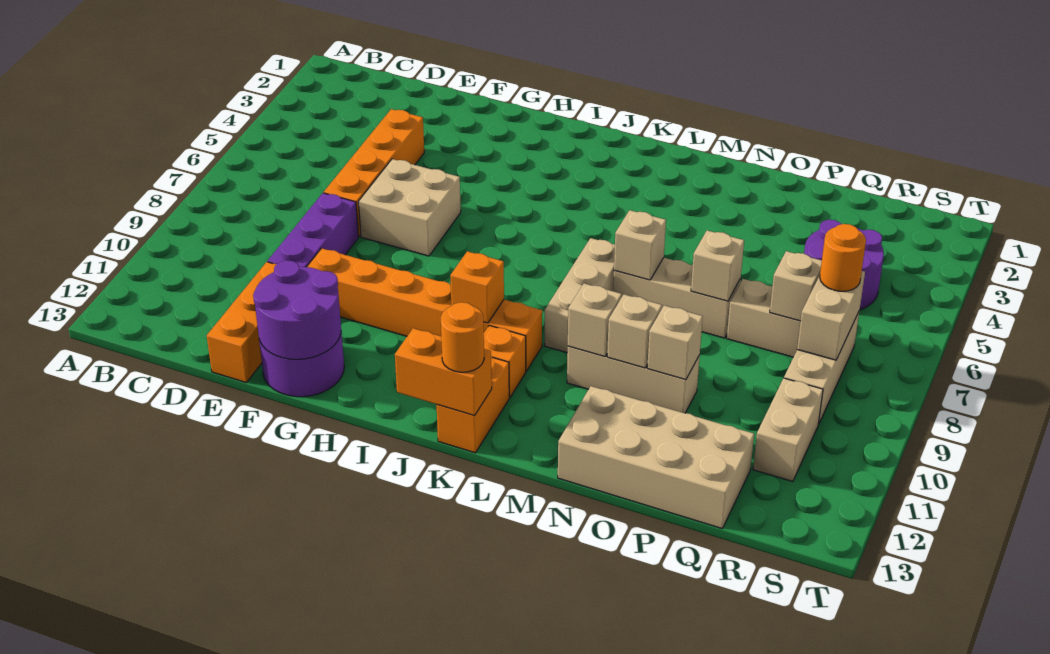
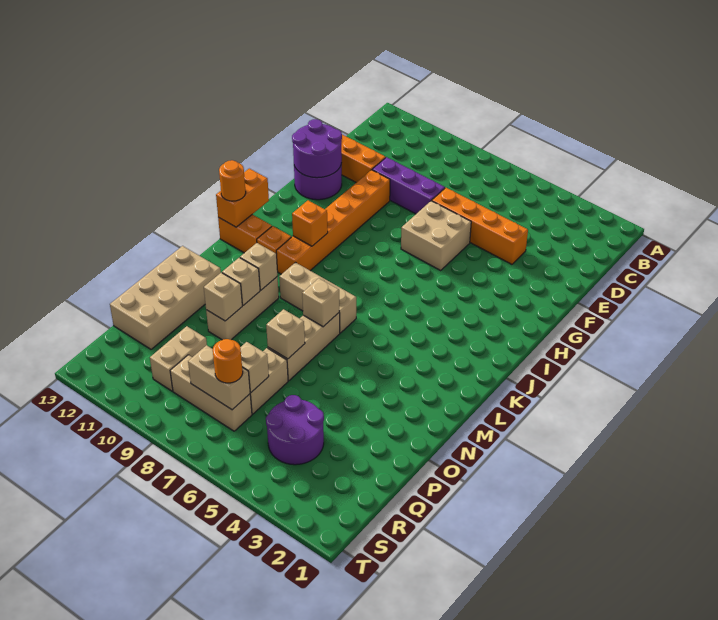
tan brick R10:R11 level 1 -> tan brick Q10:R10 level 1

